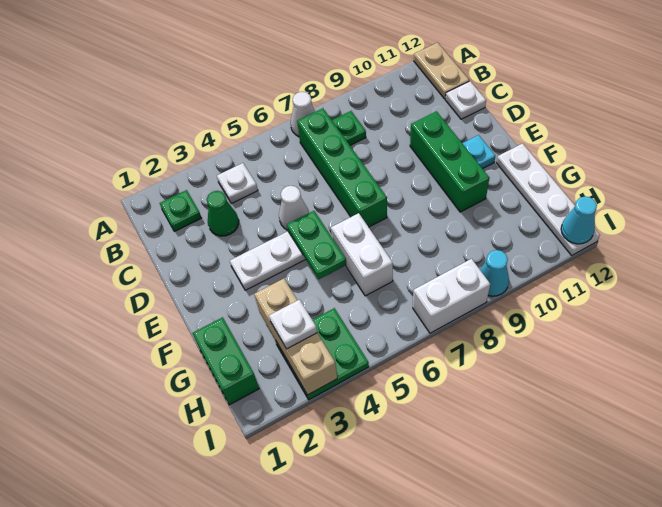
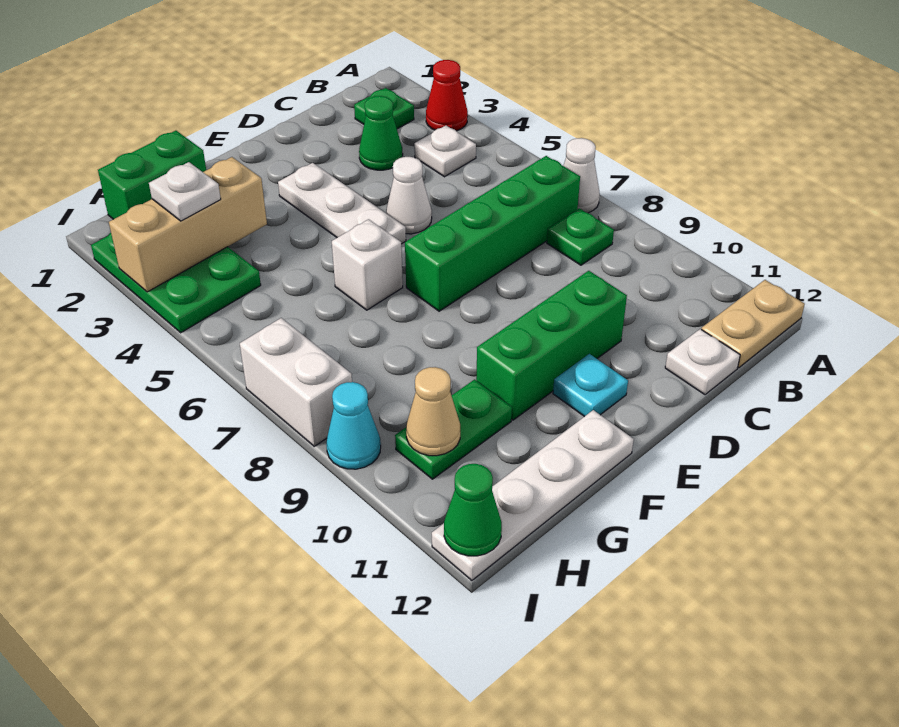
none -> red cone A3 level 1
green plate E5:F5 level 2 -> green plate G10:H10 level 1
white brick F6:G6 level 1 -> white brick F6 level 1
green plate H3:I4 level 1 -> green plate H2:I4 level 1
none -> tan cone H10 level 2
cyan cone I12 level 2 -> green cone I12 level 2

